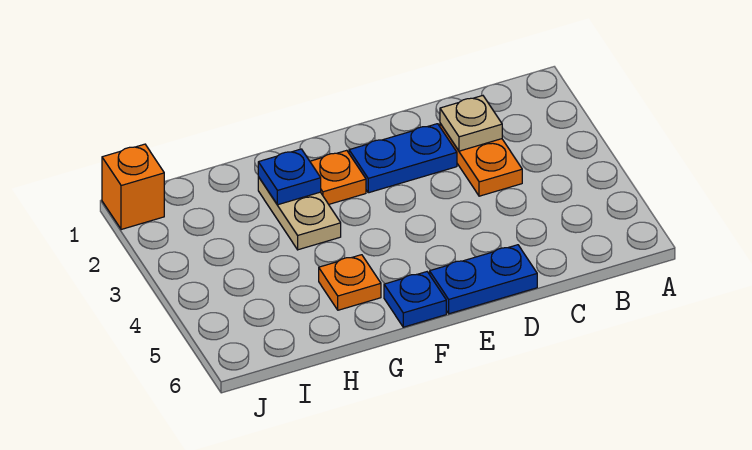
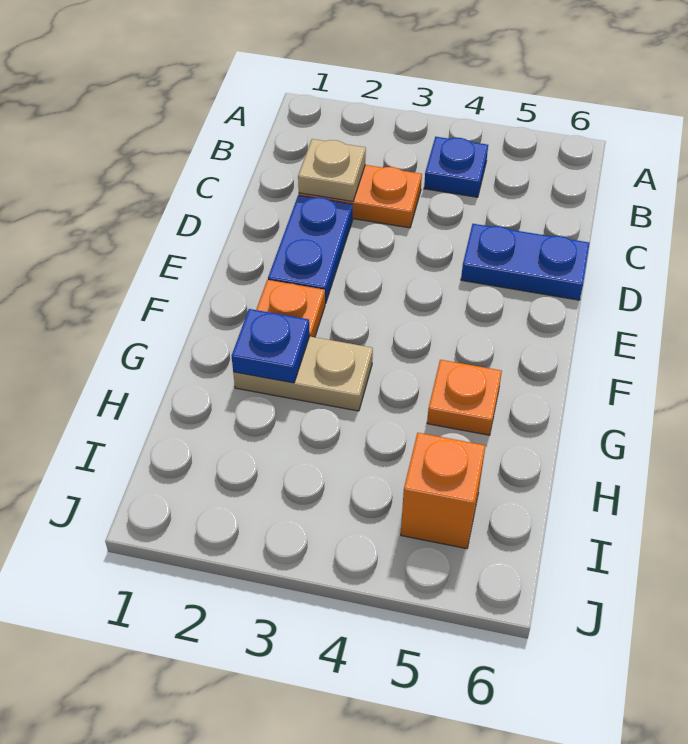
blue plate D6:E6 level 1 -> blue plate D5:D6 level 1
blue plate F6 level 1 -> blue plate B4 level 1
orange brick J1 level 1 -> orange brick I5 level 1

